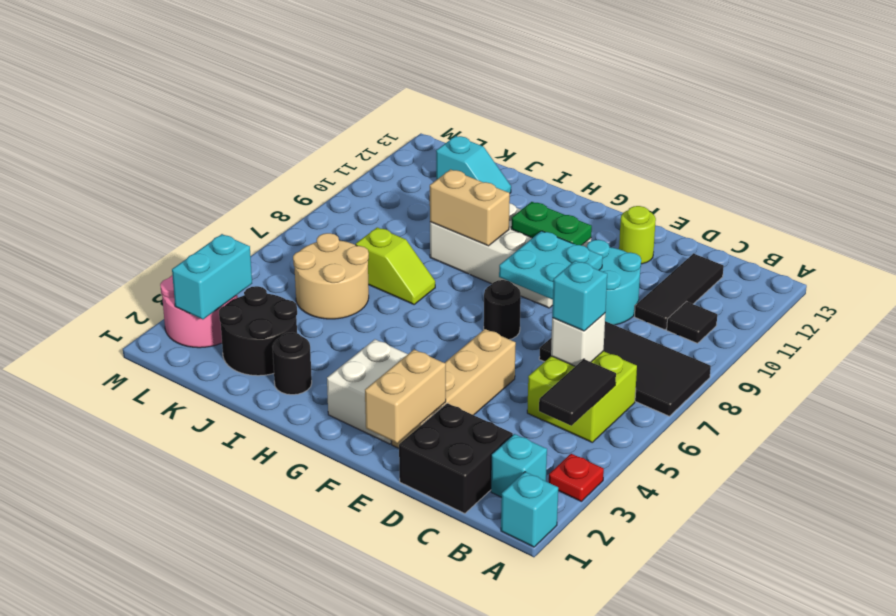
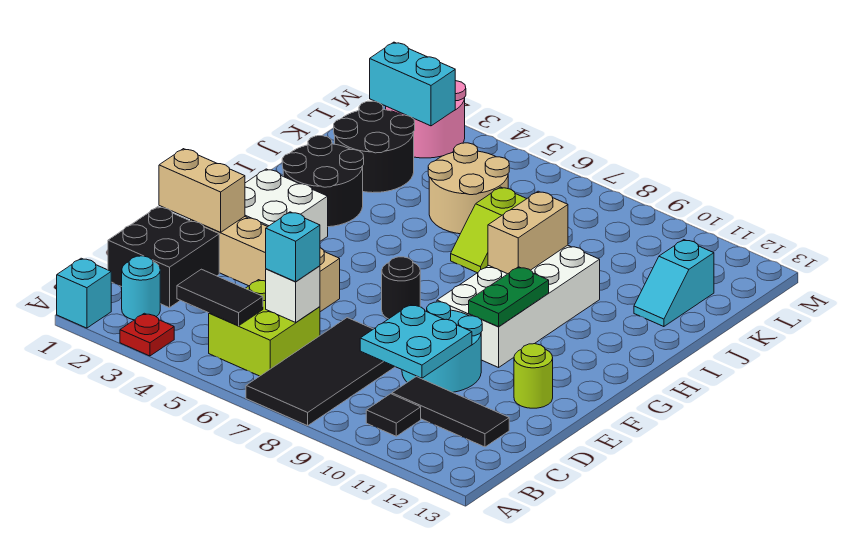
cyan brick B2 level 1 -> cyan round brick B2 level 1
cyan plate E8:F9 level 2 -> cyan plate C9:D10 level 2
black round brick I2 level 1 -> black round brick H2:I3 level 1

